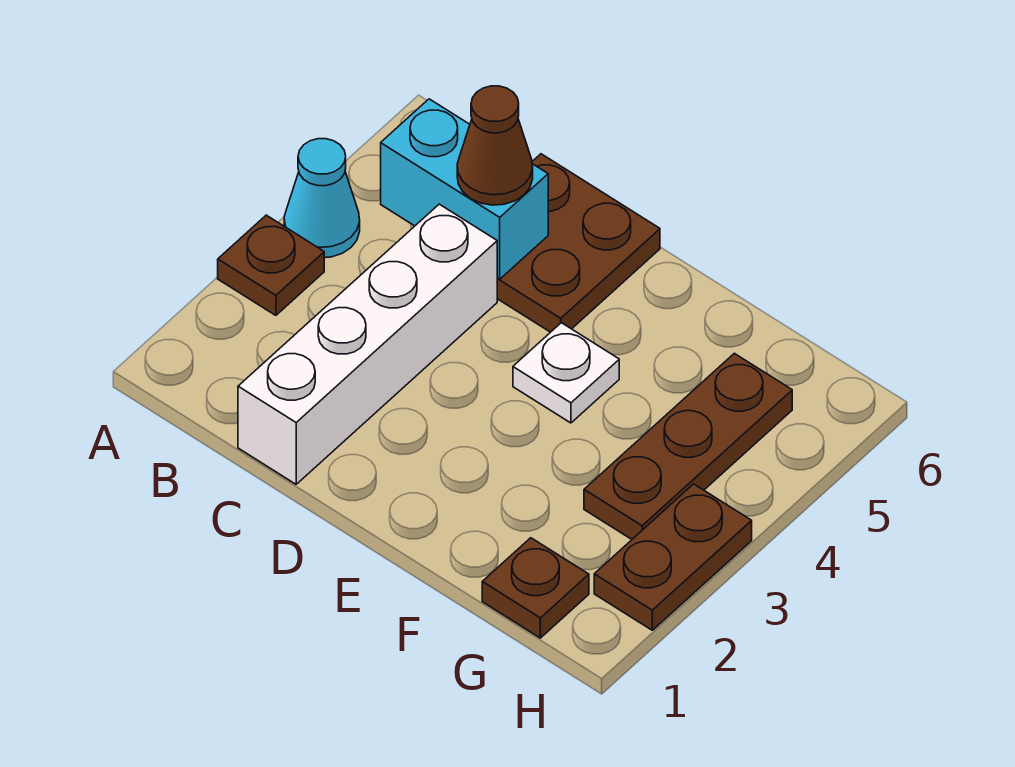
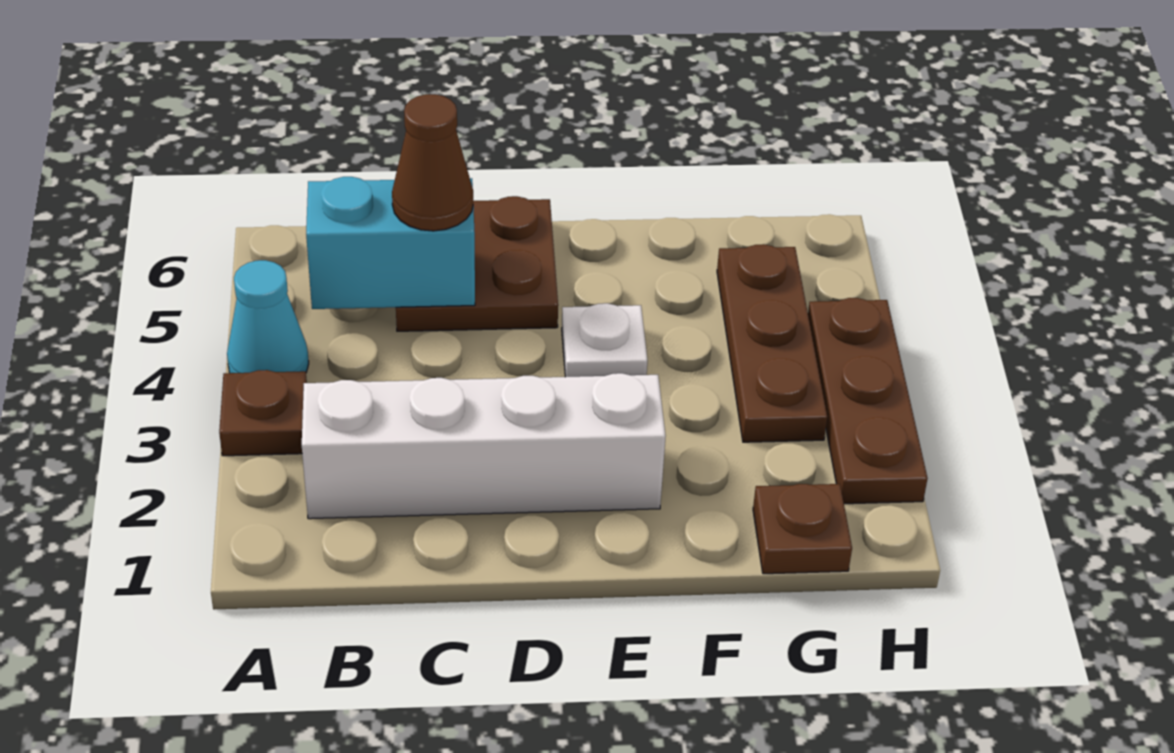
white brick C1:C4 level 1 -> white brick B2:E2 level 1
brown plate H2:H3 level 1 -> brown plate H2:H4 level 1

